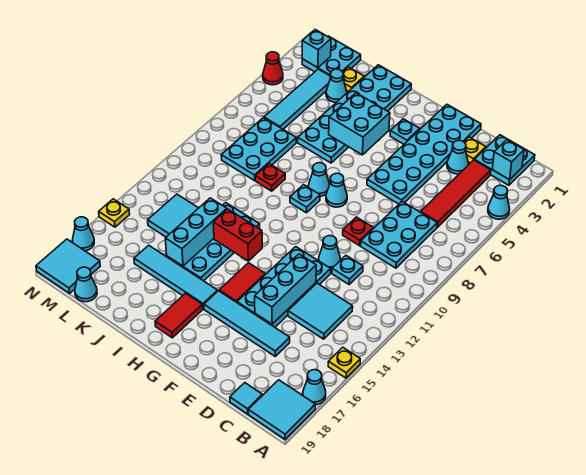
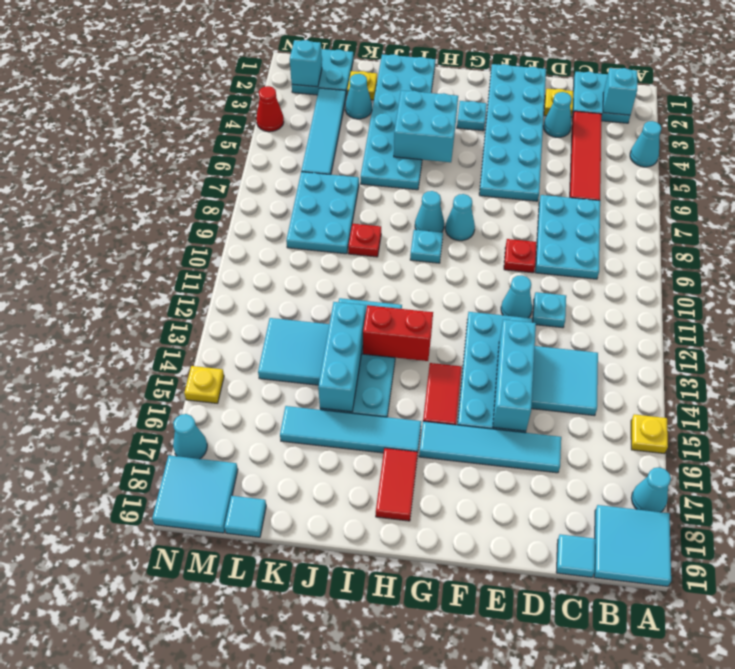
cyan cone L19 level 1 -> cyan tile L19 level 1

